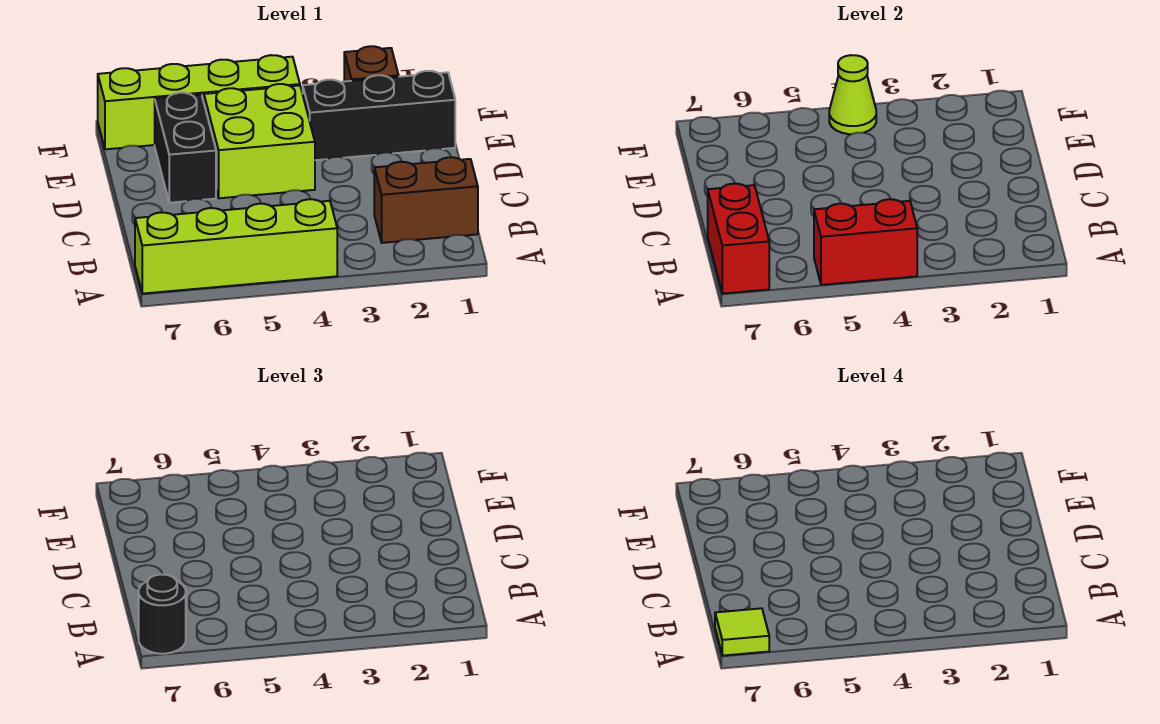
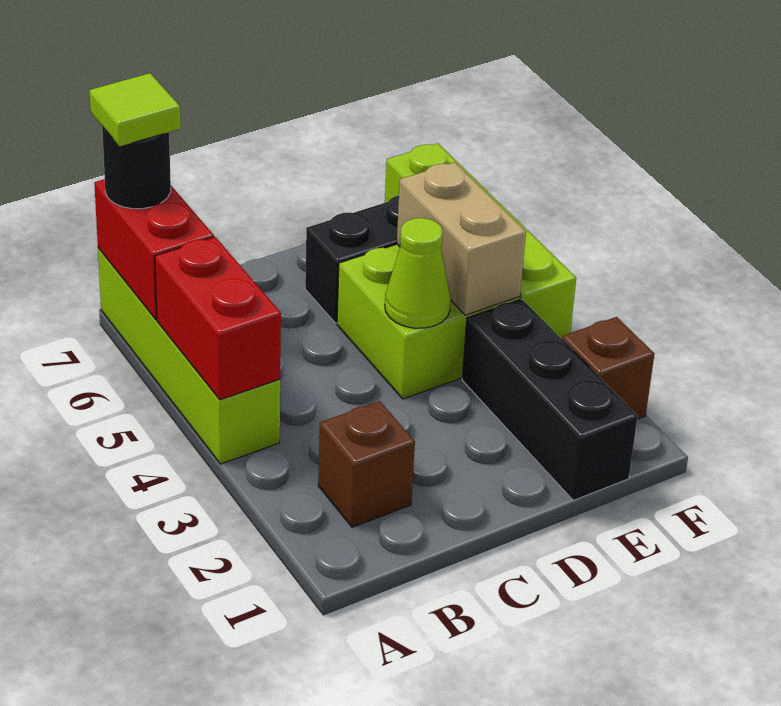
red brick A7:B7 level 2 -> red brick A6:A7 level 2
brown brick B1:B2 level 1 -> brown brick B2 level 1
none -> tan brick E4:E5 level 2
lime cone F4 level 2 -> lime cone D4 level 2

